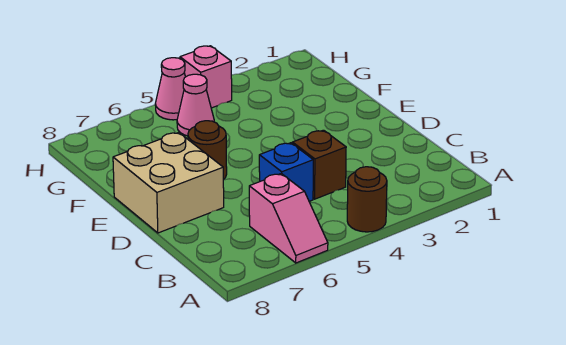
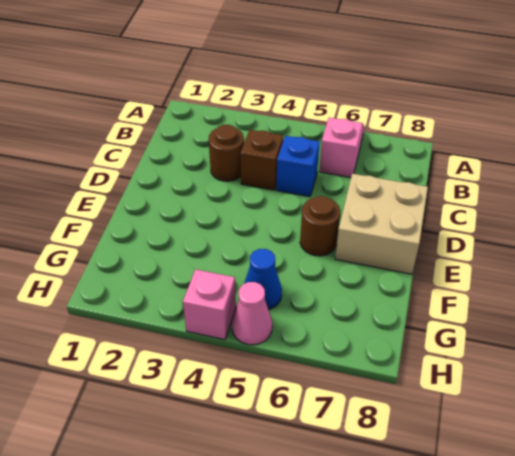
brown round brick A4 level 1 -> brown round brick C3 level 1
pink cone G5 level 1 -> blue cone G5 level 1

